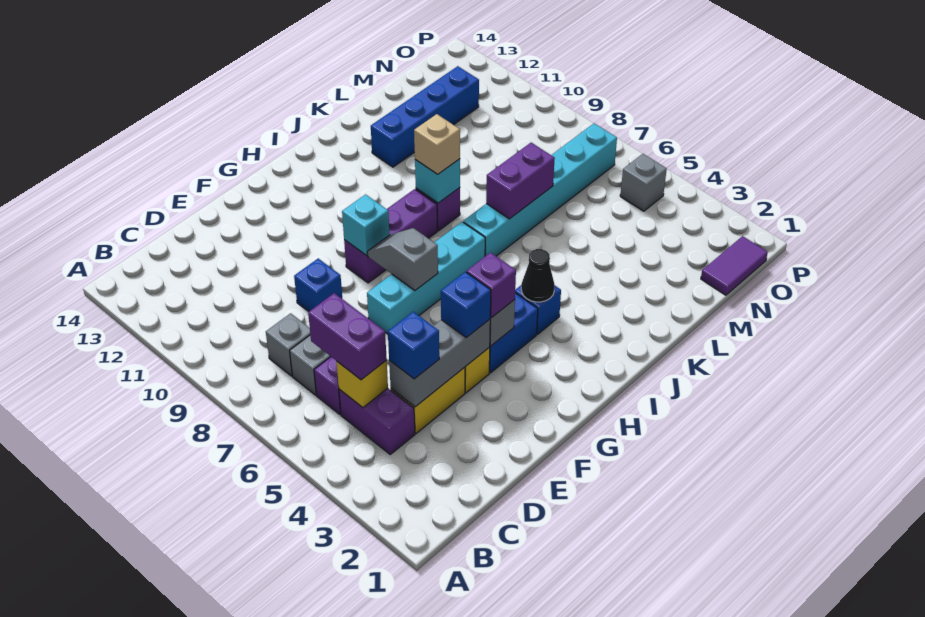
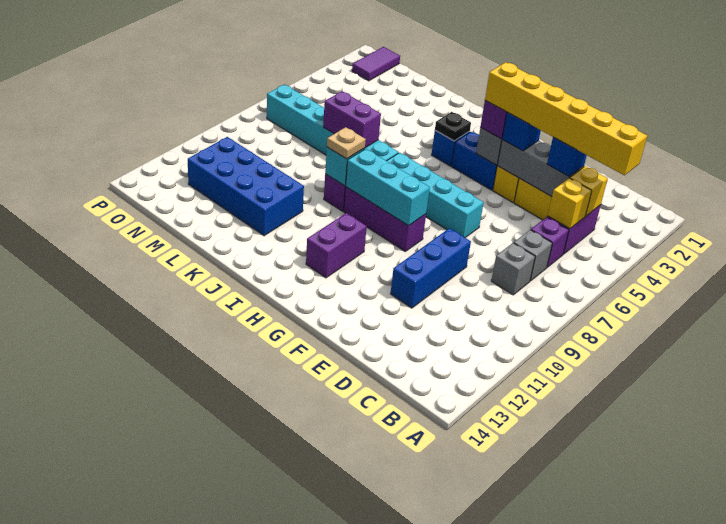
none -> yellow brick B4:G4 level 4
none -> yellow brick C4 level 2
purple brick C5:C6 level 3 -> purple brick H11:H12 level 1
blue brick E9 level 1 -> blue brick E9:E11 level 1
grey slope G7:G8 level 2 top 7 -> none
cyan brick G9 level 2 -> cyan brick G9:I9 level 2
black cone I4 level 2 -> black plate I4 level 2
tan brick J9 level 3 -> tan plate J9 level 3
blue brick K12:N12 level 1 -> blue brick K11:N12 level 1
purple tile N1:O1 level 1 -> purple tile O1:O2 level 1
grey brick O5 level 1 -> none

